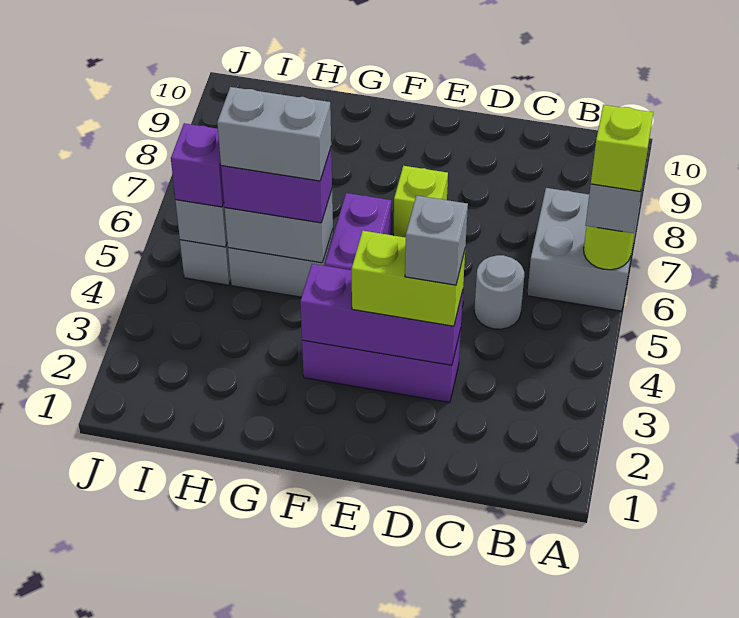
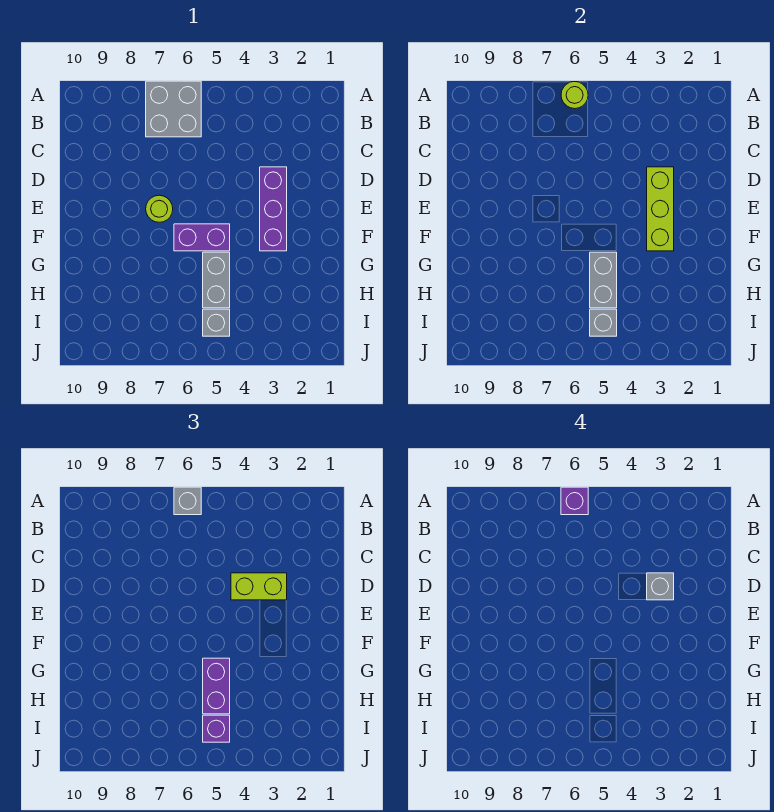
lime brick A6 level 4 -> purple brick A6 level 4
grey round brick C5 level 1 -> none
purple brick D3:F3 level 2 -> lime brick D3:F3 level 2
lime brick D3:E3 level 3 -> lime brick D3:D4 level 3
lime brick E7 level 1 -> lime round brick E7 level 1
grey brick G5:H5 level 4 -> none

